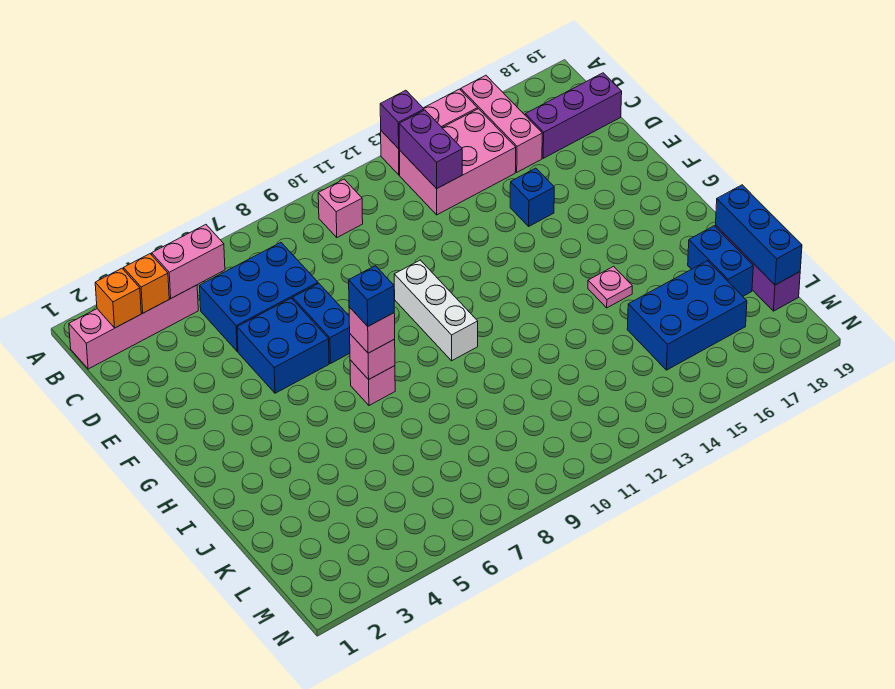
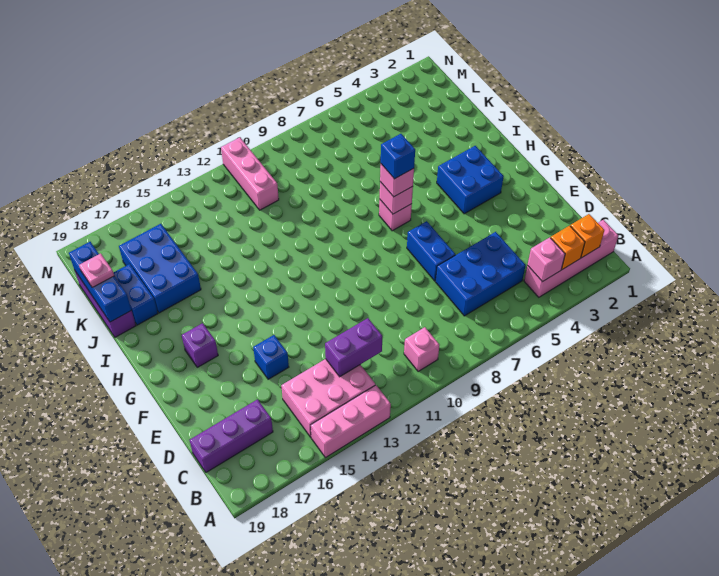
purple brick A13 level 2 -> purple brick G17 level 1
pink brick A16:C16 level 1 -> pink brick L11:N11 level 1
pink brick B4:B5 level 2 -> pink brick B4 level 2
purple brick B13:C13 level 2 -> purple brick C12:C13 level 2
blue brick E5:F6 level 1 -> blue brick G3:H4 level 1
white brick F10:H10 level 1 -> none
pink plate I15 level 1 -> pink plate K19 level 3
blue brick K15:L17 level 1 -> blue brick J16:L17 level 1

